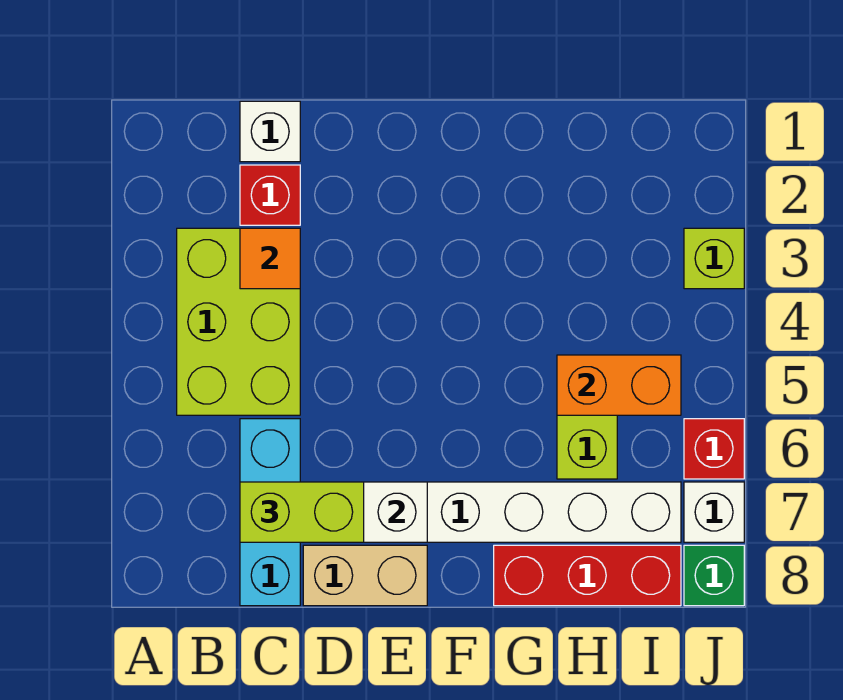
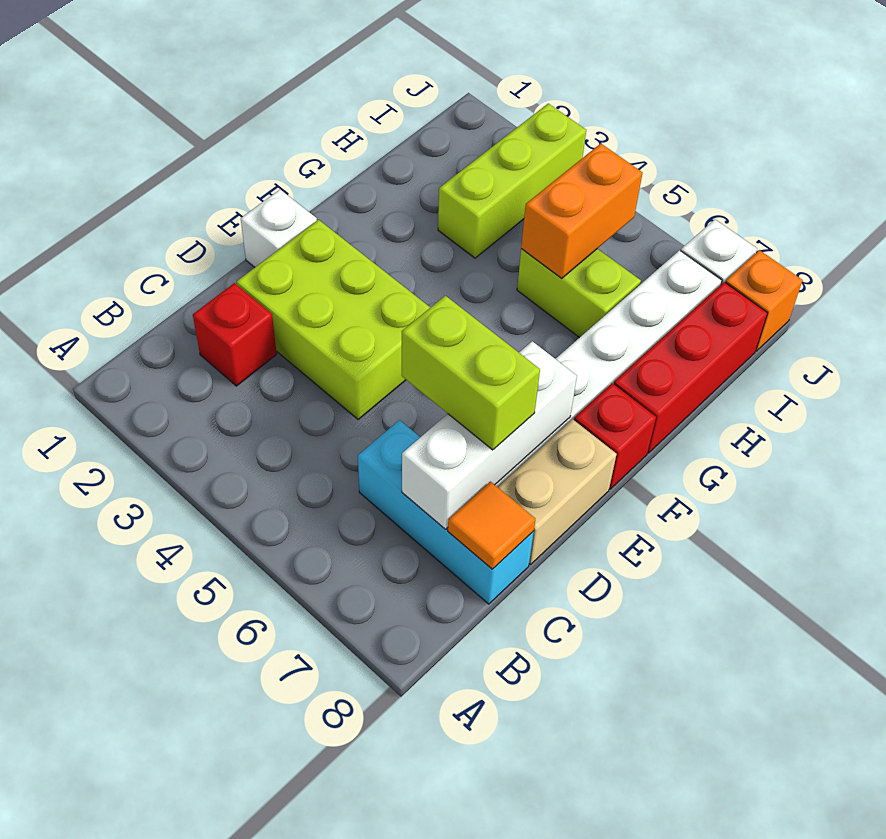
lime brick B3:C5 level 1 -> lime brick D2:E4 level 1
white brick C1 level 1 -> white brick E1 level 1
orange tile C3 level 2 -> orange tile C8 level 2
lime brick C7:D7 level 3 -> lime brick D6:D7 level 3
lime brick J3 level 1 -> lime brick H3:J3 level 1
red brick J6 level 1 -> red brick F8 level 1
green brick J8 level 1 -> orange brick J8 level 1

